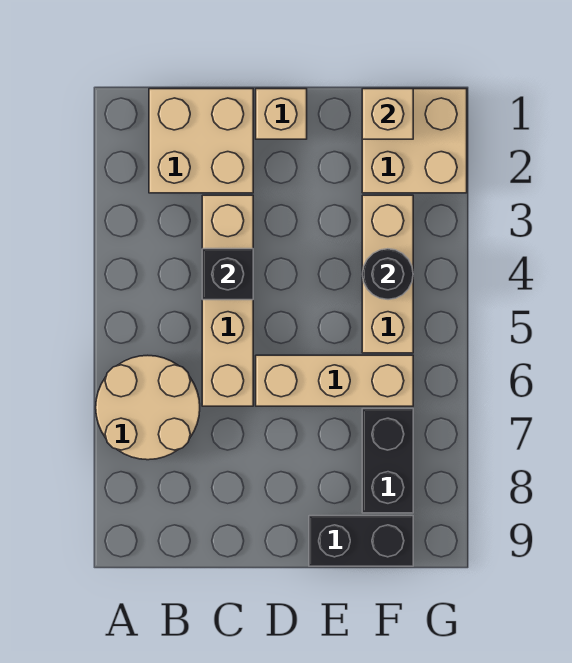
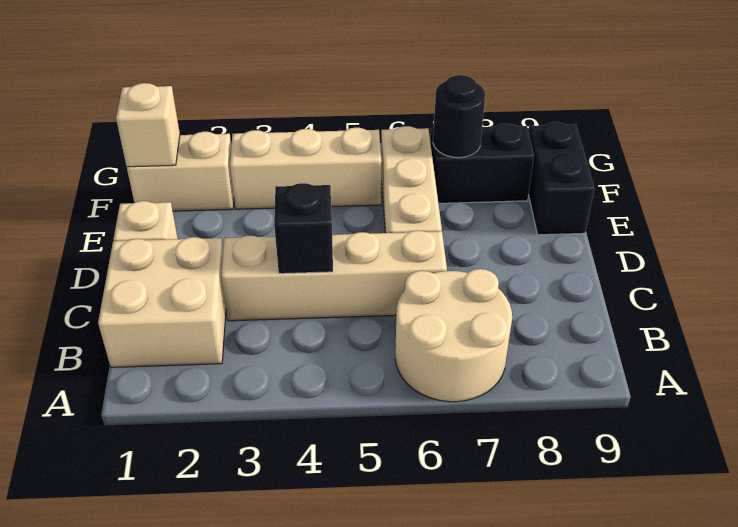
tan brick F1:G2 level 1 -> tan brick F1:F2 level 1
black round brick F4 level 2 -> black round brick F7 level 2

